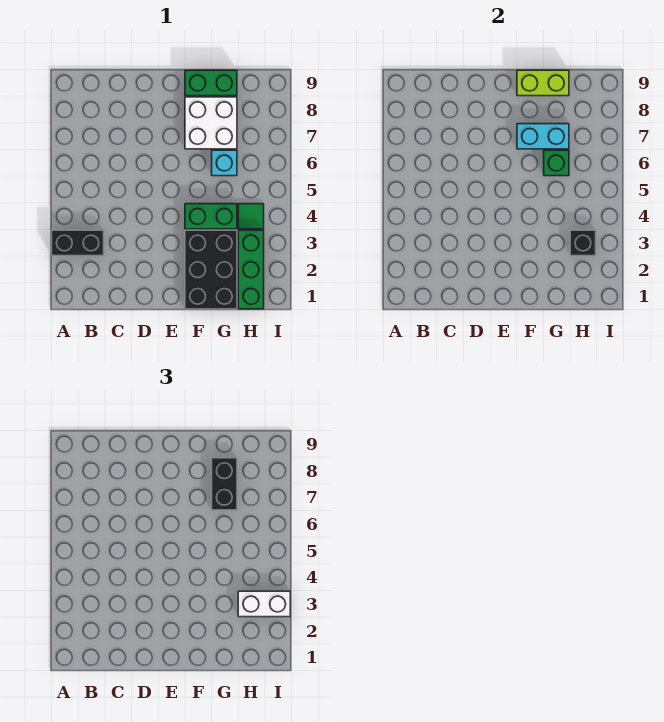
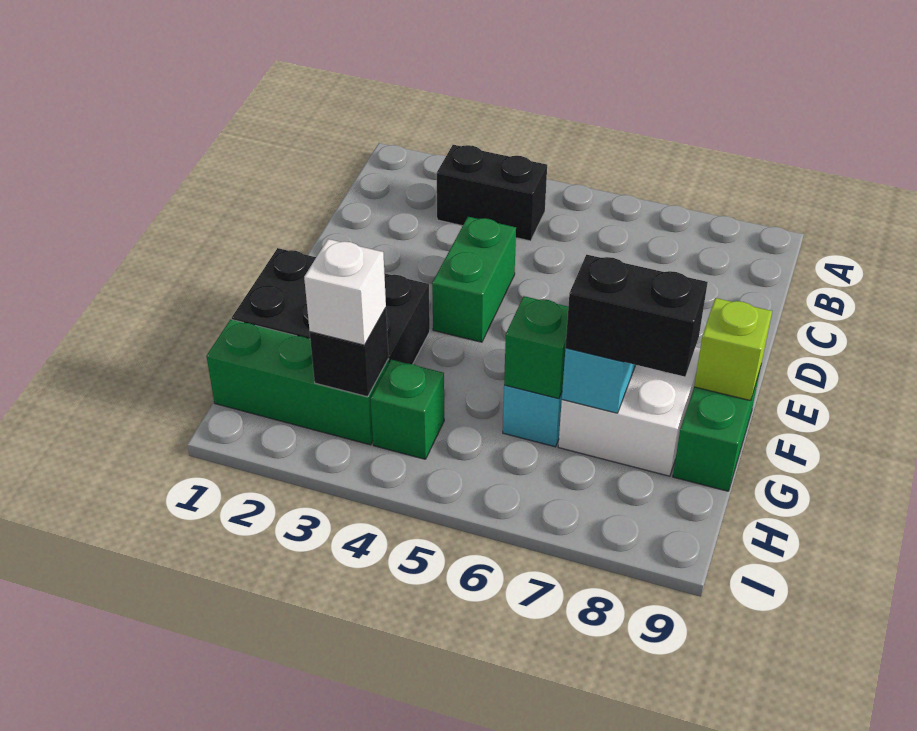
black brick A3:B3 level 1 -> black brick B3:B4 level 1
green brick F4:G4 level 1 -> green brick D4:E4 level 1
lime brick F9:G9 level 2 -> lime brick F9 level 2
white brick H3:I3 level 3 -> white brick H3 level 3
green tile H4 level 1 -> green brick H4 level 1

